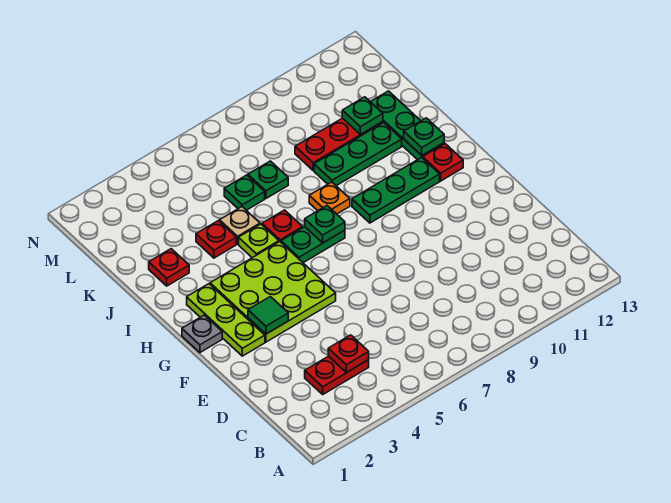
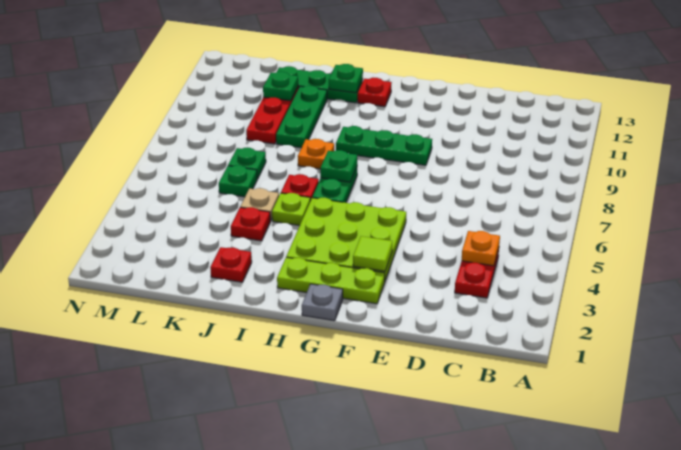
red plate C4 level 2 -> orange plate C4 level 2
green tile F3 level 2 -> lime tile F3 level 2
green plate H9:H11 level 1 -> green plate F9:H9 level 1

